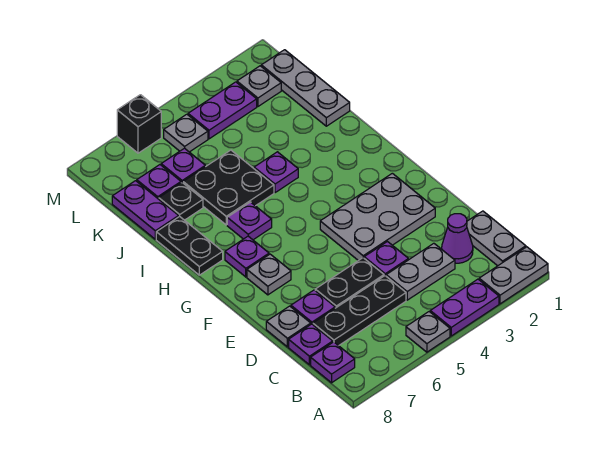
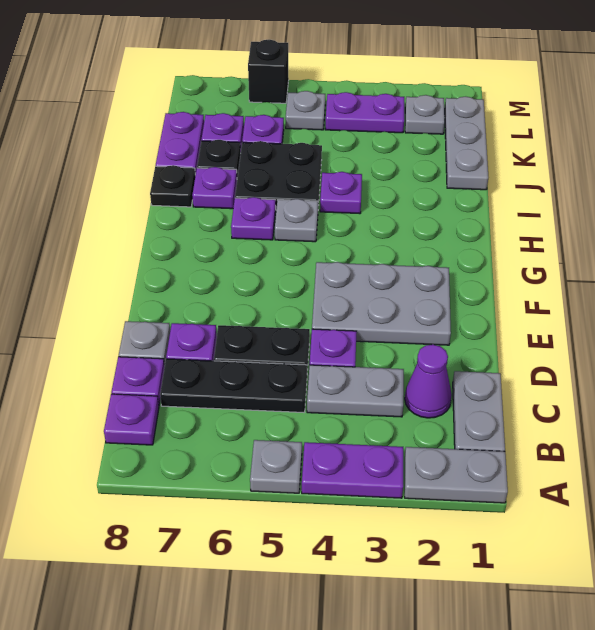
grey plate F7 level 1 -> grey plate H5 level 1
purple plate G7 level 1 -> purple plate I7 level 1
black plate H8:I8 level 1 -> black plate I8 level 1

